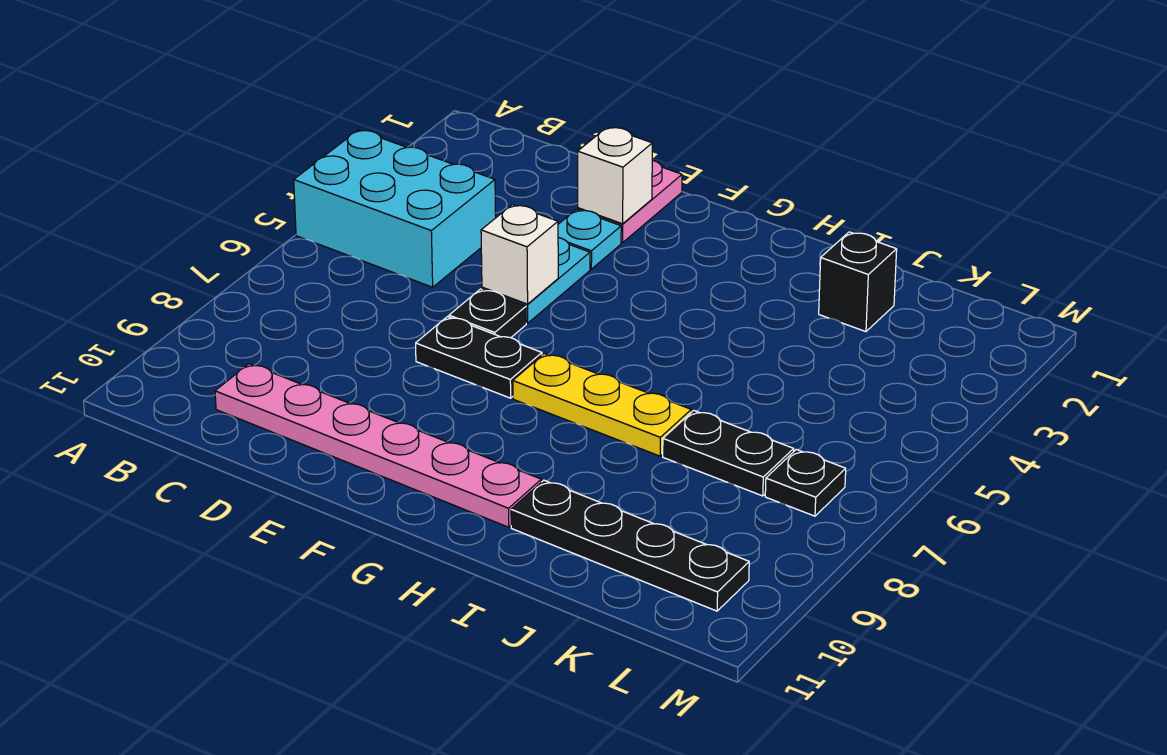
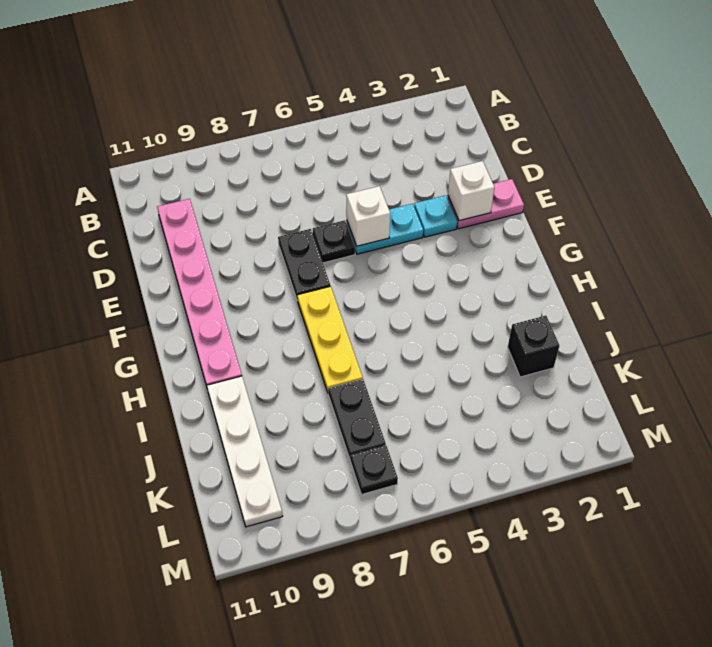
cyan brick A4:C5 level 1 -> none
black plate I10:L10 level 1 -> white plate I10:L10 level 1

